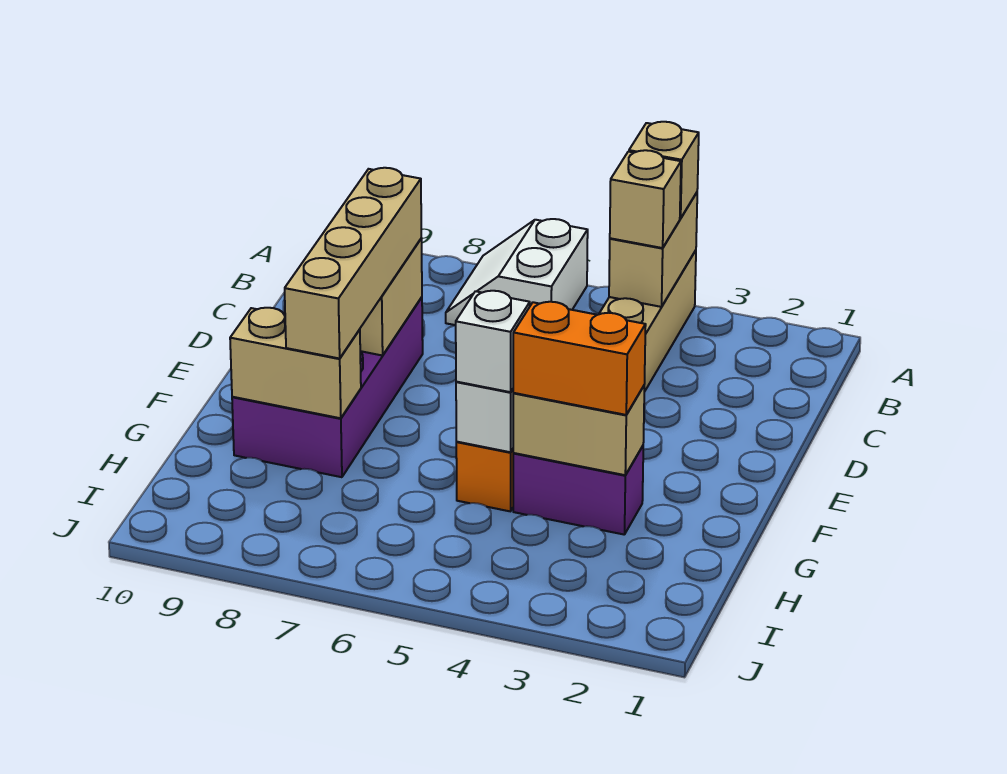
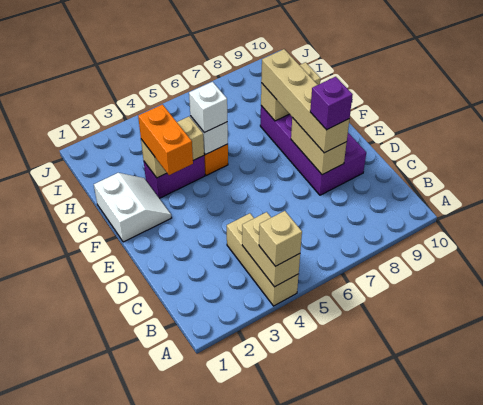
white slope A6:B7 level 1 top 6 -> white slope F1:G2 level 1 top 1
tan brick B4 level 3 -> none
none -> purple brick D8 level 4
orange brick G3:G4 level 3 -> orange brick F3:G3 level 3

